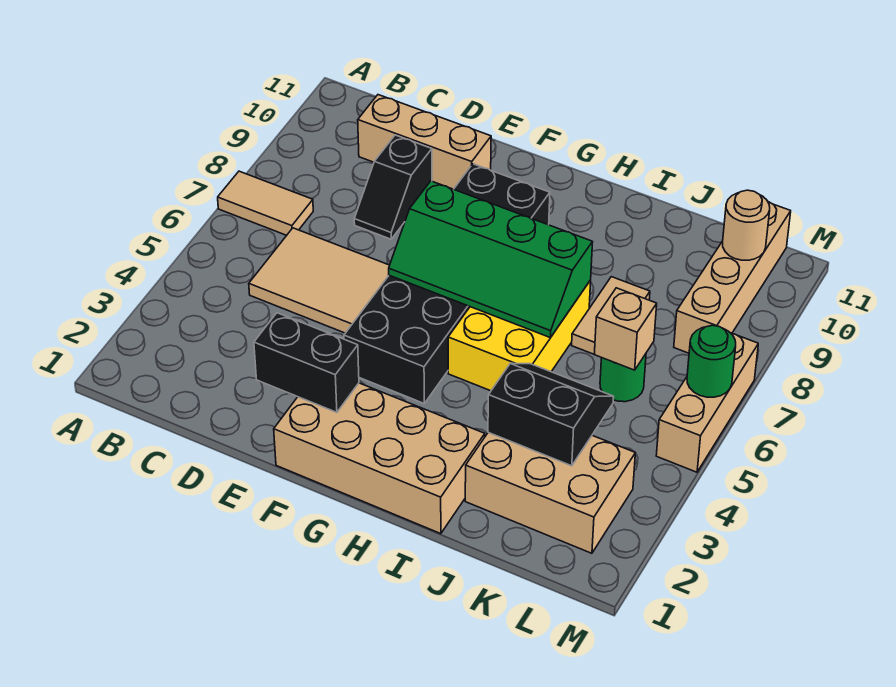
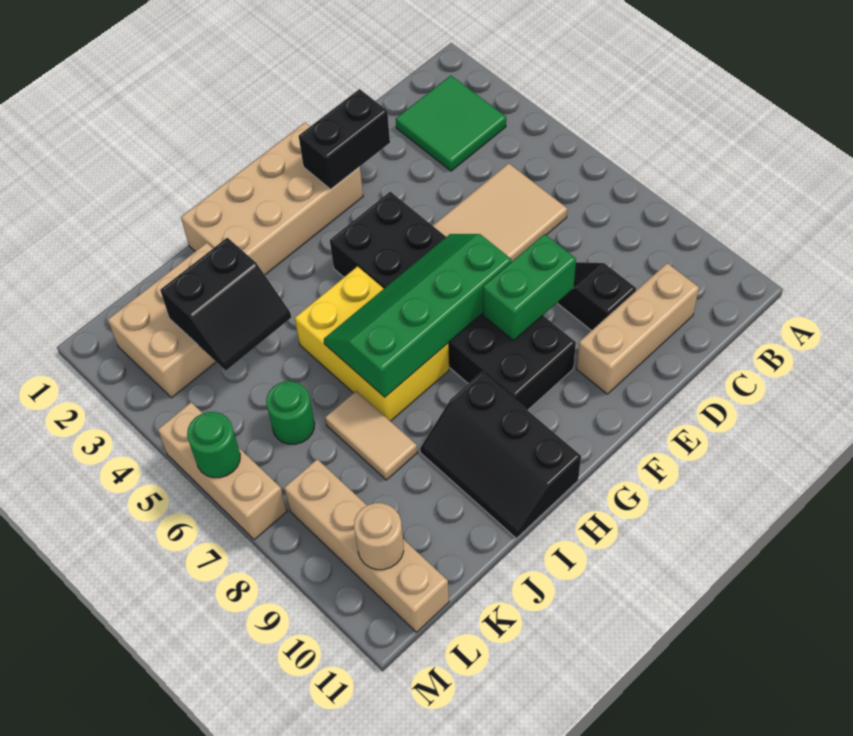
tan tile A7:B7 level 1 -> none
none -> green tile B2:C3 level 1
none -> green brick E8:F8 level 2
none -> black slope H9:I11 level 1 top H
tan brick K6 level 2 -> none

